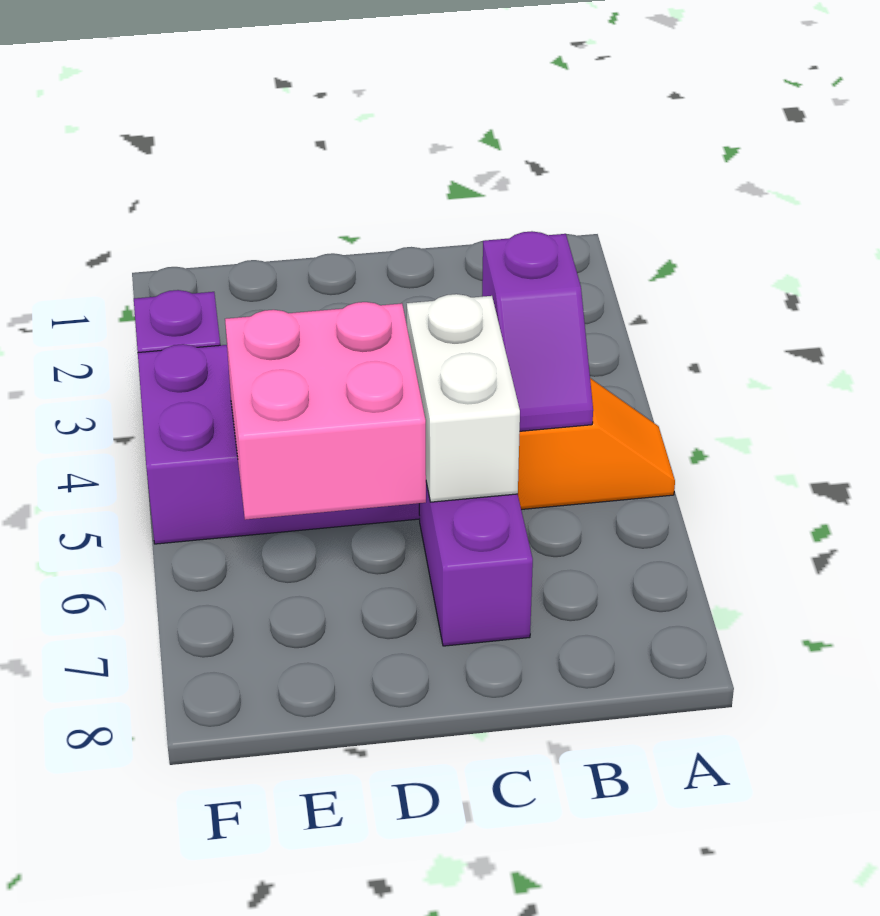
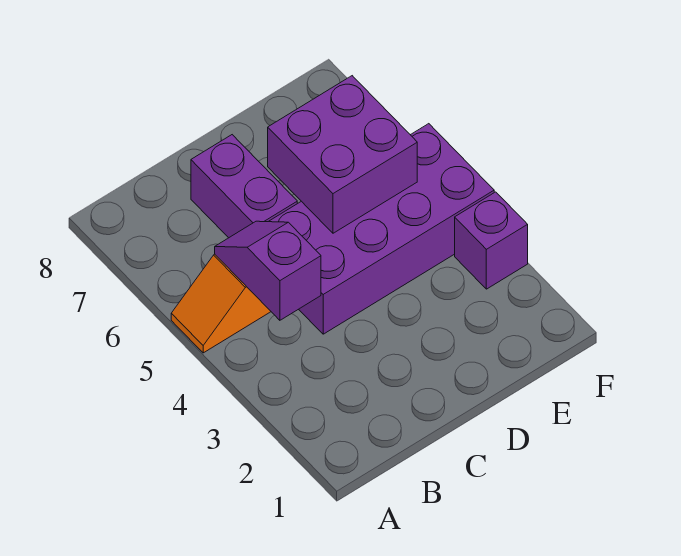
white brick C5:C6 level 2 -> none
pink brick D5:E6 level 2 -> purple brick D5:E6 level 2

